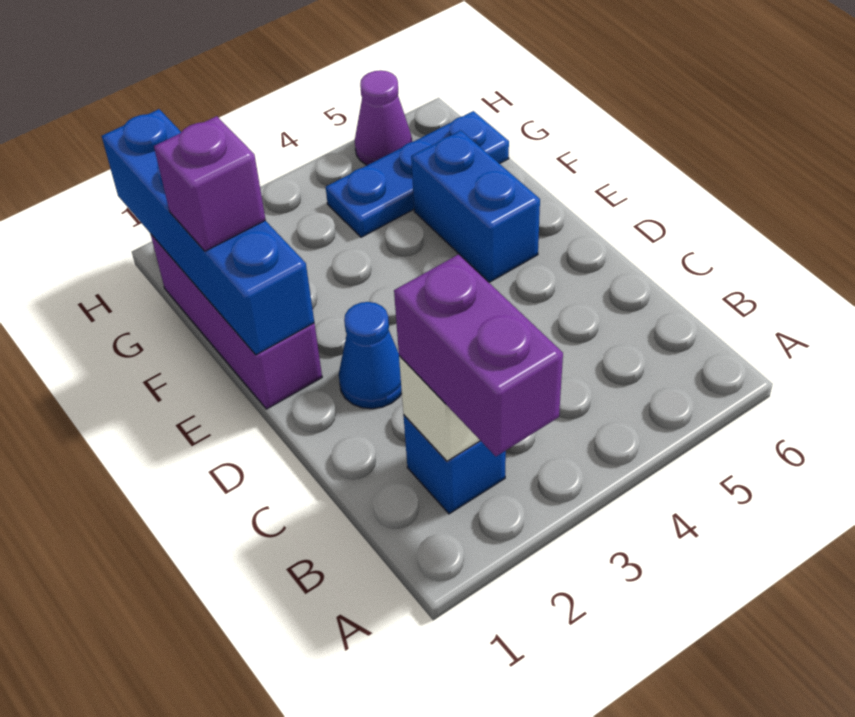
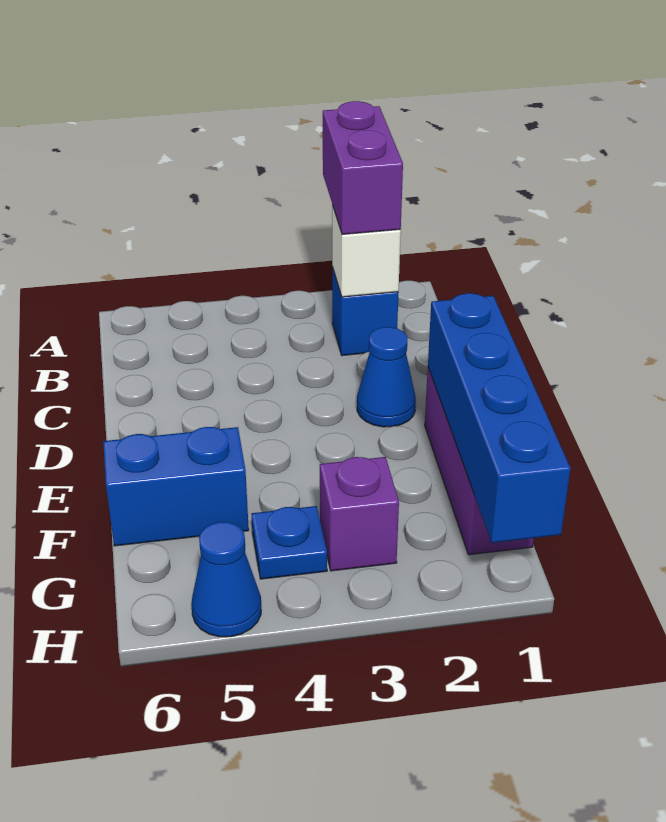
blue brick E5:F5 level 1 -> blue brick F5:F6 level 1
purple brick F1 level 3 -> purple brick G3 level 1
blue plate G4:G6 level 1 -> blue plate G4 level 1
purple cone H5 level 1 -> blue cone H5 level 1

